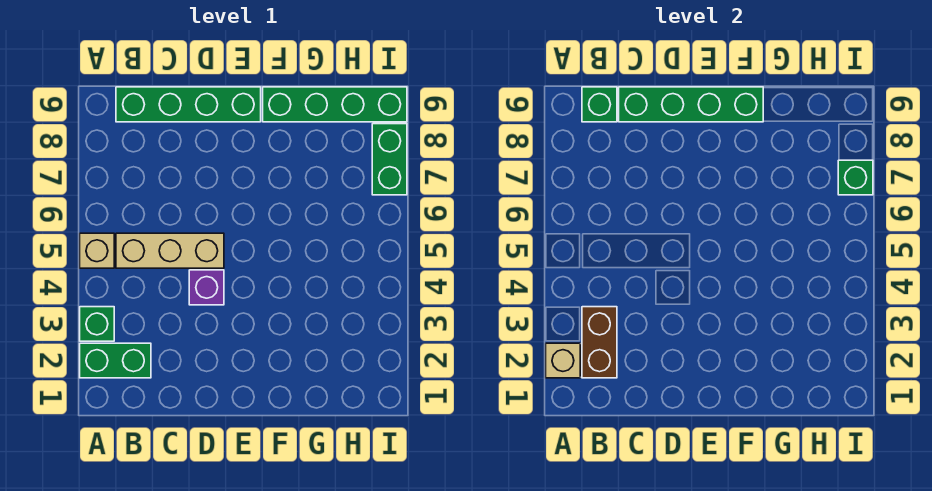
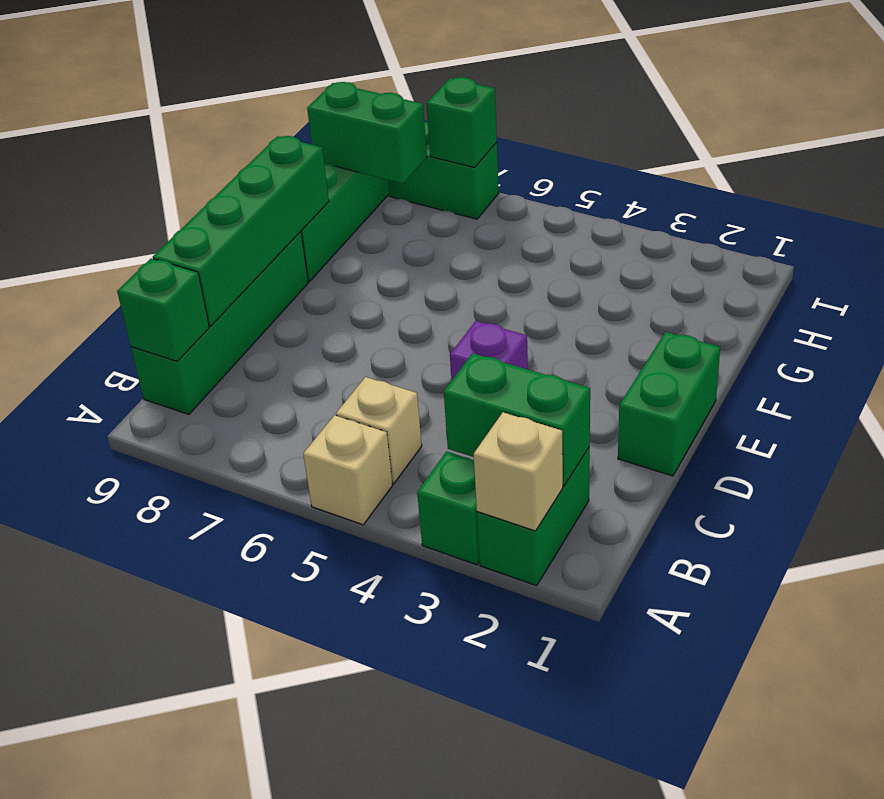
brown brick B2:B3 level 2 -> green brick B2:B3 level 2
tan brick B5:D5 level 1 -> tan brick B5 level 1
none -> green brick D1:E1 level 1
none -> green brick H8:H9 level 2

